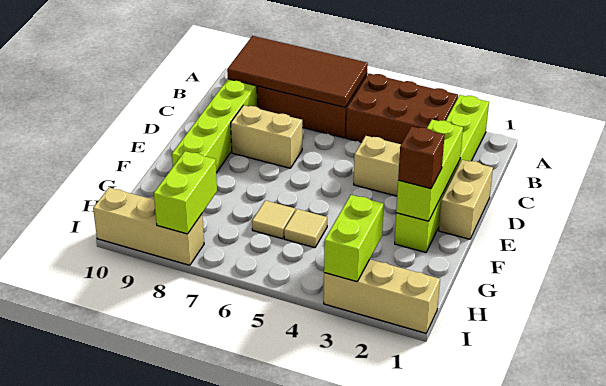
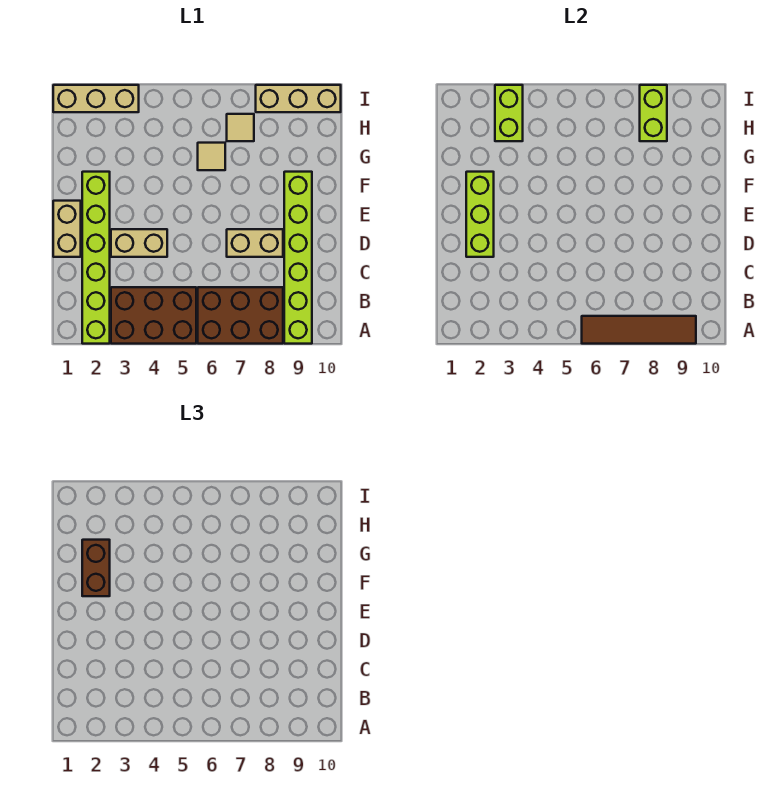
brown tile A6:B9 level 2 -> brown tile A6:A9 level 2
brown brick F2 level 3 -> brown brick F2:G2 level 3
tan tile G5 level 1 -> tan tile H7 level 1

